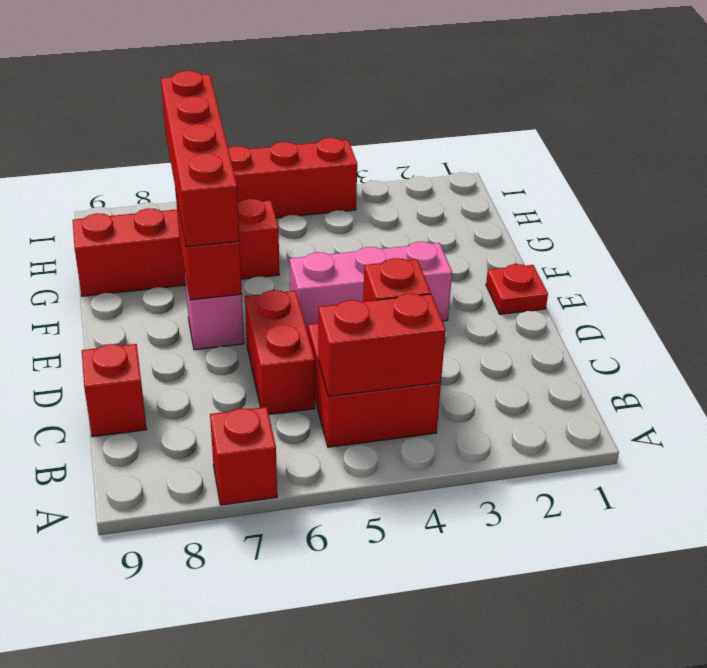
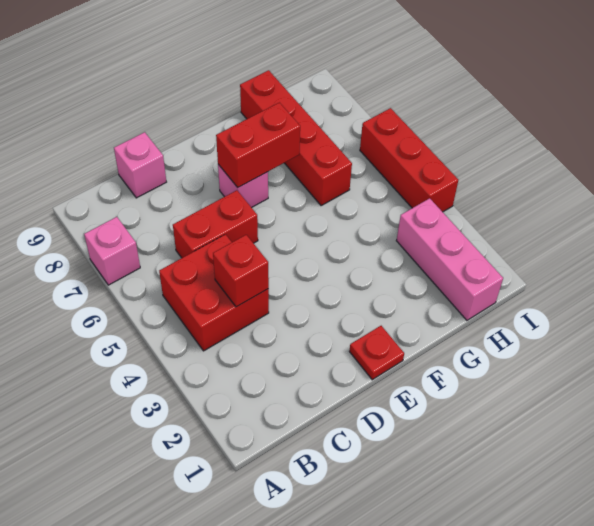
red brick A7 level 1 -> pink brick A7 level 1
red brick B4:B5 level 2 -> none
red brick C9 level 1 -> pink brick C9 level 1
pink brick E3:E5 level 1 -> pink brick H1:H3 level 1
red brick E7:H7 level 3 -> none

